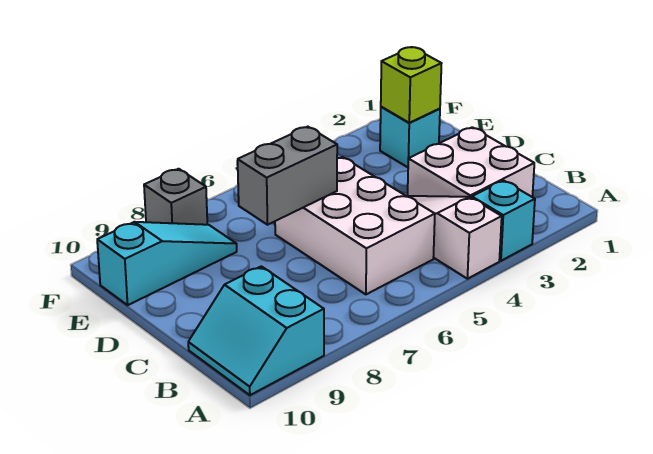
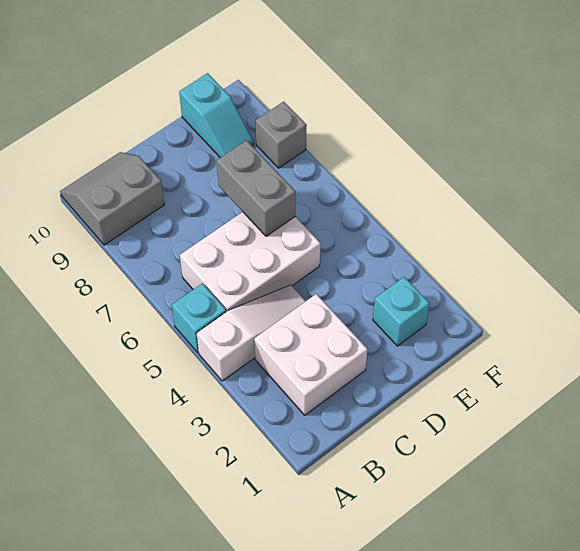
cyan brick A3 level 1 -> cyan brick A5 level 1
cyan slope A9:B10 level 1 top 9 -> grey slope A9:B10 level 1 top 9
lime brick E2 level 2 -> none
cyan slope E8:E10 level 1 top 10 -> cyan slope E9:E10 level 1 top 10

